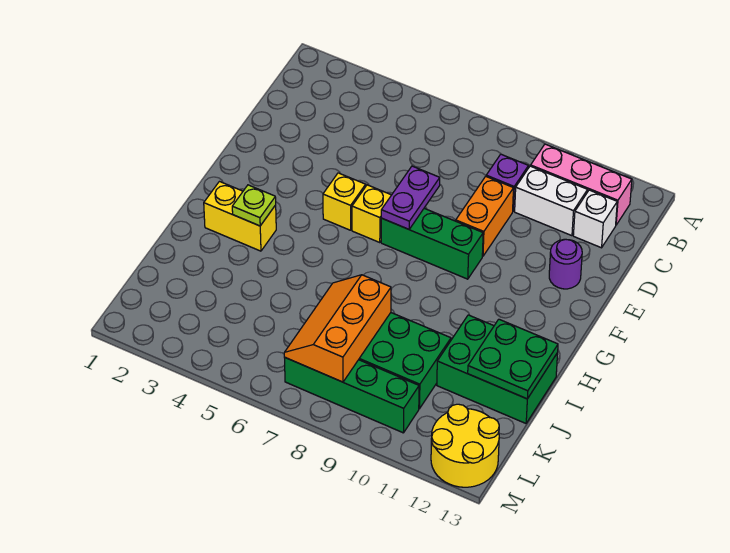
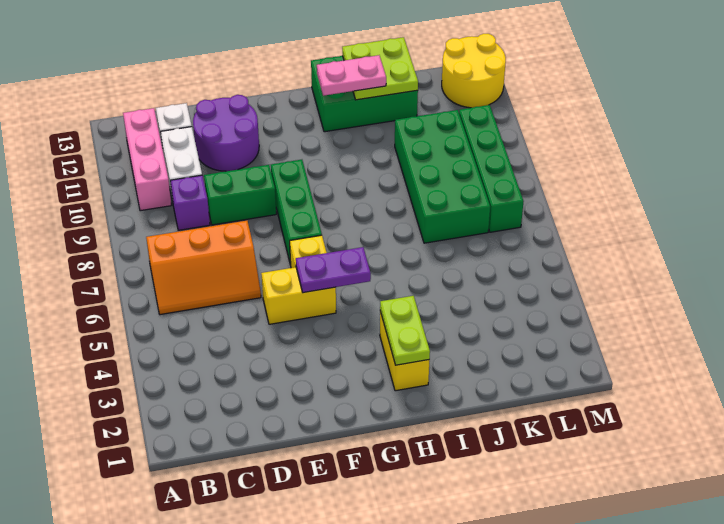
orange brick D9:E9 level 1 -> green brick D9:E9 level 1
purple plate E7:F7 level 2 -> purple plate F5:G5 level 2
purple round brick E12 level 1 -> purple round brick D11:E12 level 1
yellow brick F5 level 1 -> yellow brick E5:F5 level 1
lime plate H3 level 2 -> lime plate H2:H3 level 2
none -> pink plate H12:I12 level 3
green brick I11:J13 level 1 -> green brick H12:J13 level 1
green plate I12:J13 level 2 -> lime plate I12:J13 level 2
orange slope J7:L8 level 2 top 8 -> orange slope B6:D7 level 1 top 7

